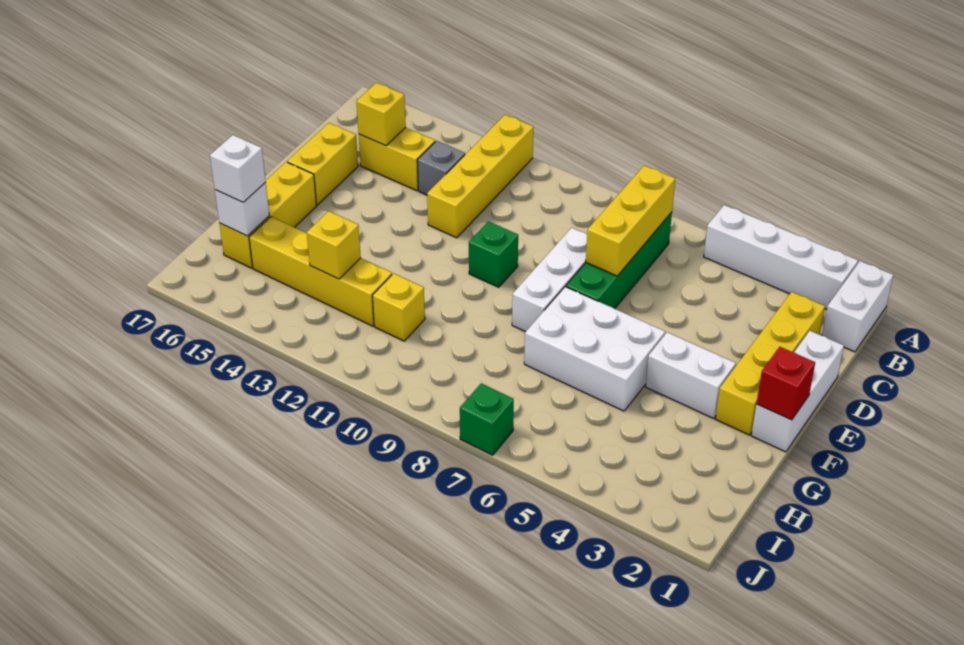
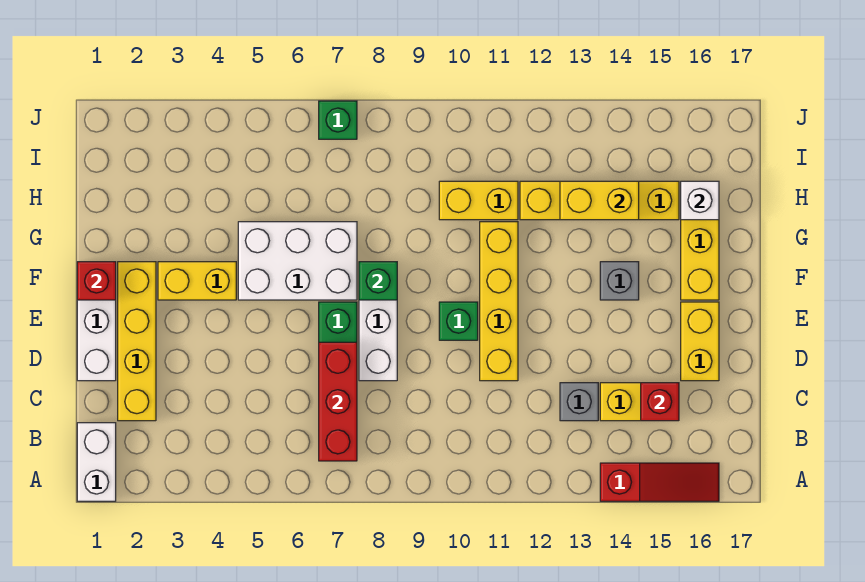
white brick A2:A5 level 1 -> none
yellow brick A12:D12 level 1 -> yellow brick D11:G11 level 1
none -> red slope A14:A16 level 1 top 14
yellow brick B7:D7 level 2 -> red brick B7:D7 level 2
yellow brick C15 level 2 -> red brick C15 level 2
white brick F3:F4 level 1 -> yellow brick F3:F4 level 1
none -> green brick F8 level 2
none -> grey brick F14 level 1
yellow brick H11 level 1 -> yellow brick H10:H11 level 1
yellow brick H13 level 2 -> yellow brick H13:H14 level 2
white brick H16 level 3 -> none

